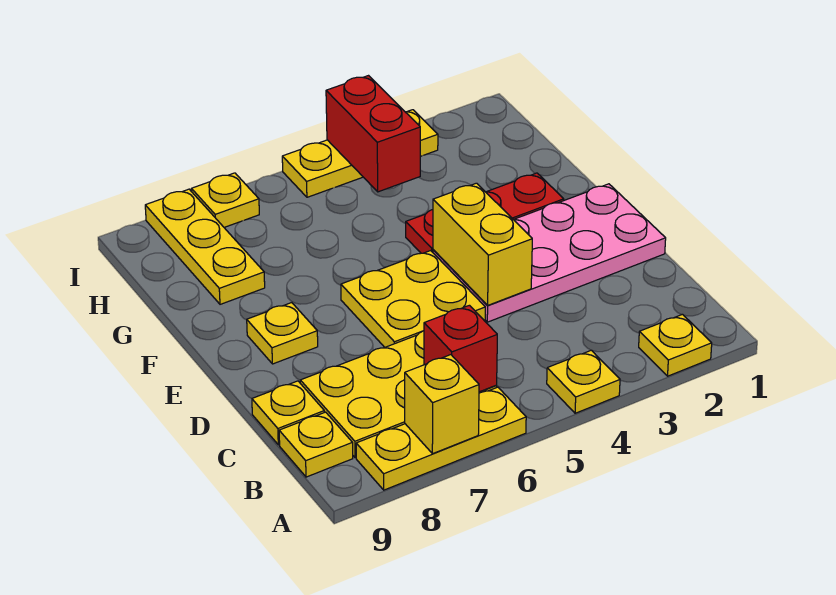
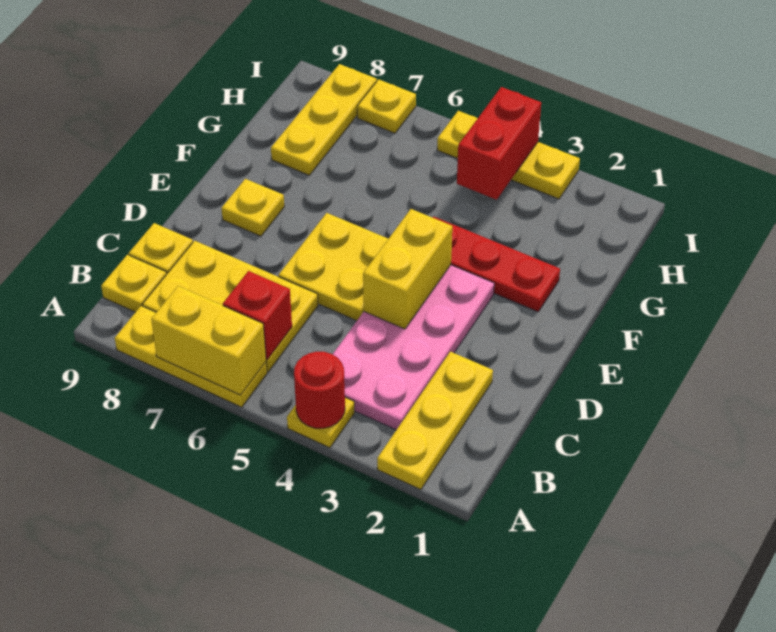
yellow plate A2 level 1 -> yellow plate A2:C2 level 1
none -> red round brick A4 level 2
yellow brick A7 level 2 -> yellow brick A6:A7 level 2
pink plate D1:E4 level 1 -> pink plate B3:E4 level 1

